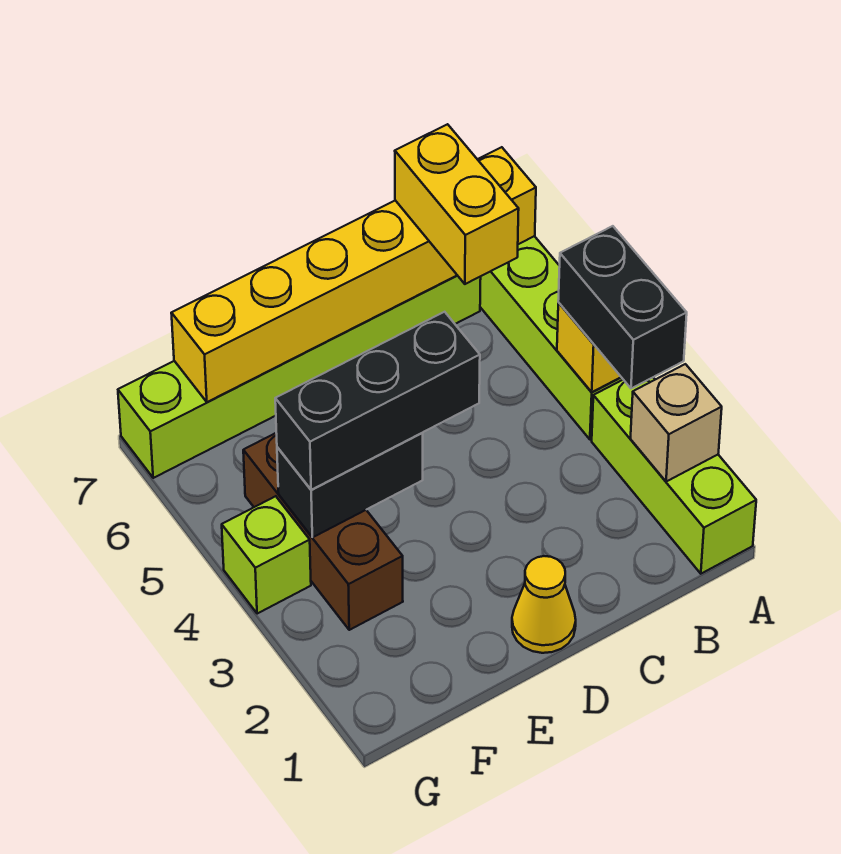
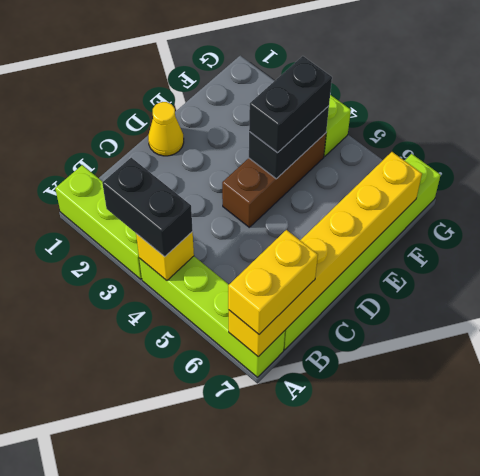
tan brick A2 level 2 -> none
yellow brick B6:B7 level 3 -> yellow brick A7:B7 level 3
black brick D4:F4 level 3 -> black brick E4:F4 level 3
brown brick F3:F5 level 1 -> brown brick D4:F4 level 1

